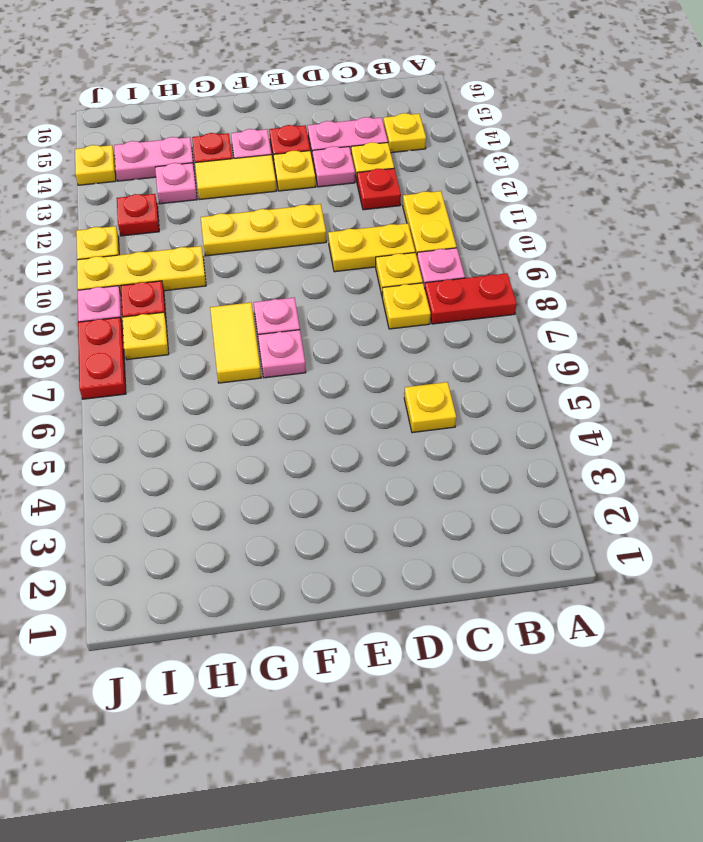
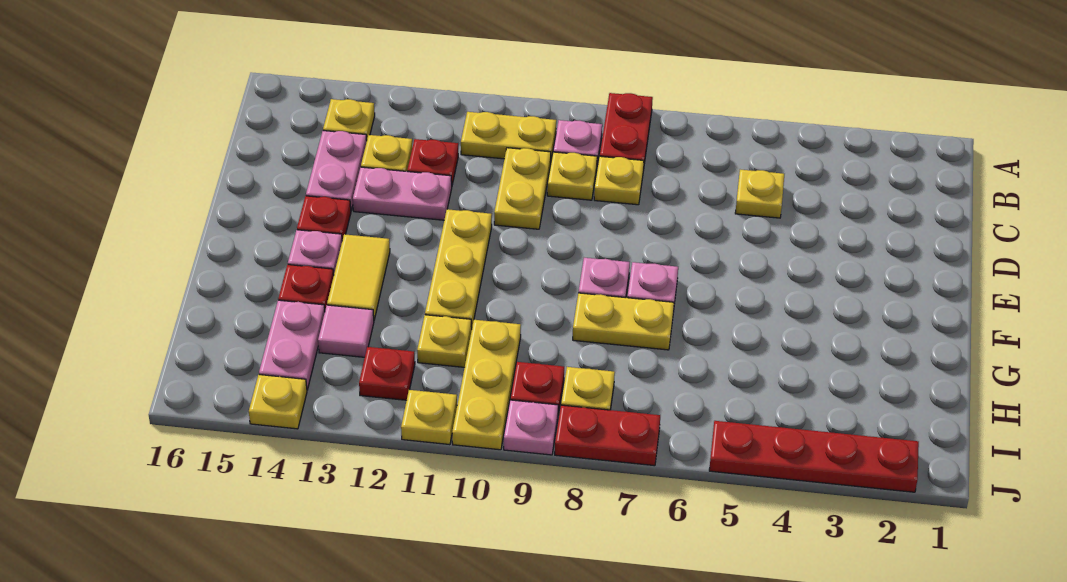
pink plate D13 level 1 -> pink plate D12:D13 level 1
yellow plate E13 level 1 -> yellow plate H11 level 1
yellow tile G7:G8 level 1 -> yellow plate G7:G8 level 1
pink plate H13 level 1 -> pink tile H13 level 1
none -> red plate J2:J5 level 1

